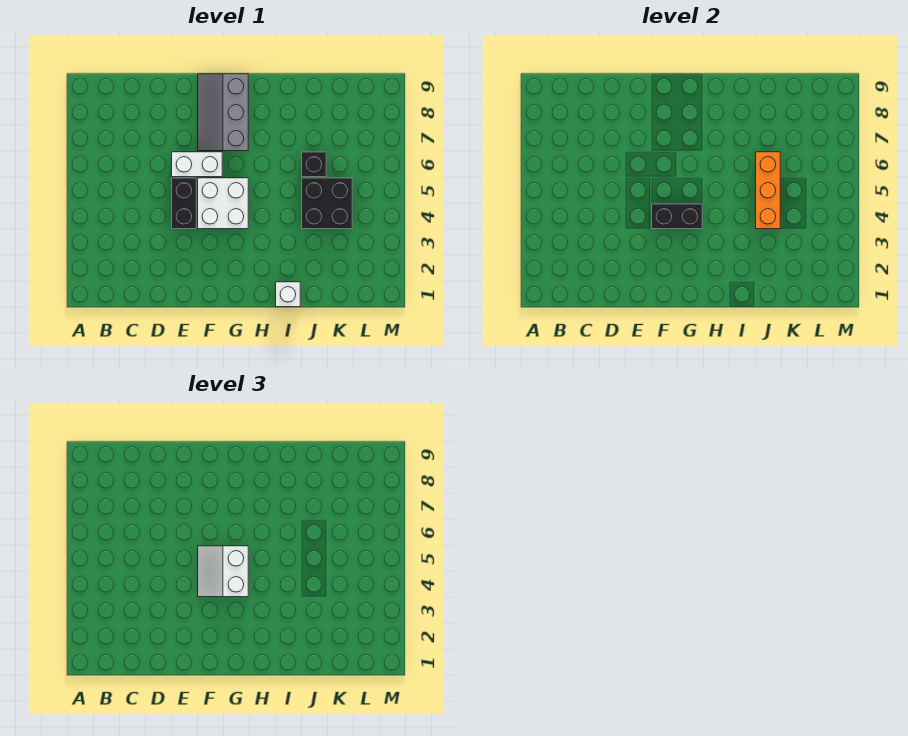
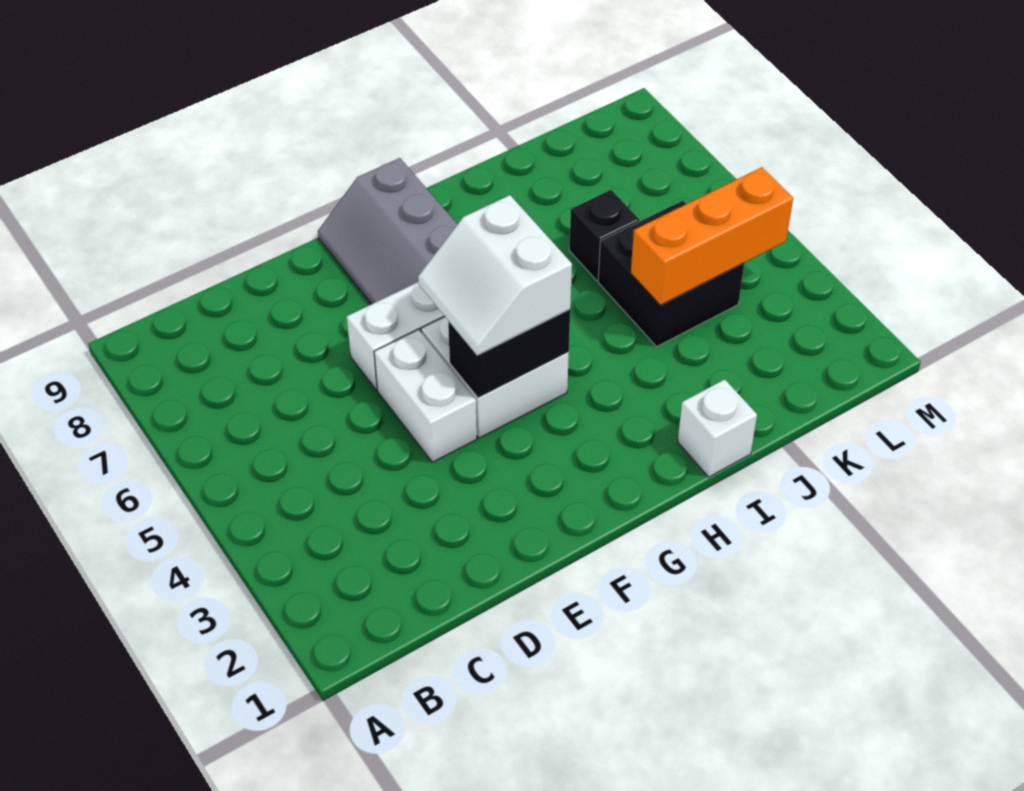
black brick E4:E5 level 1 -> white brick E4:E5 level 1
orange brick J4:J6 level 2 -> orange brick J4:L4 level 2

